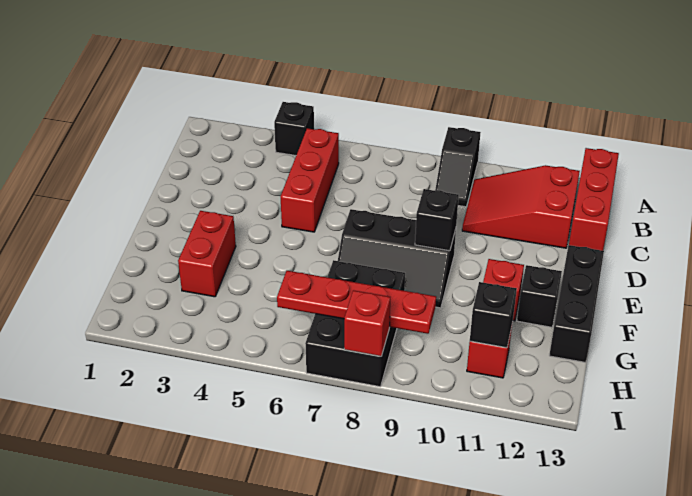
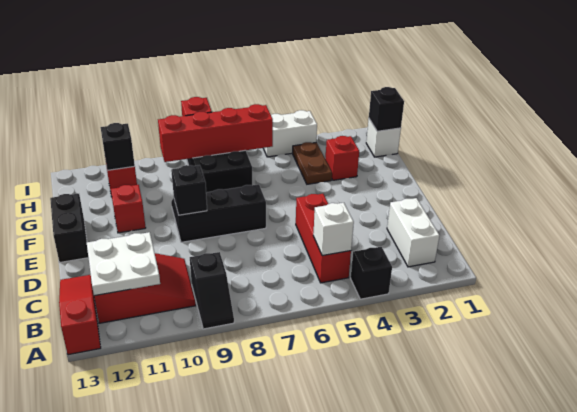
black slope A9:B9 level 1 top A -> black slope A9:B9 level 1 top B
red brick A13:C13 level 1 -> red slope A13:C13 level 1 top A
none -> white brick B2:C2 level 1
none -> white brick B5 level 2
none -> white plate B11:C12 level 2
black brick E13:G13 level 1 -> black brick E13:F13 level 1
red brick F3:G3 level 1 -> red brick G3 level 1
black brick F12 level 1 -> black brick H1 level 2
none -> brown plate G4:H4 level 1
none -> white brick H1 level 1
red plate H6:H9 level 2 -> red brick H6:H9 level 2
none -> white brick I4:I5 level 1

